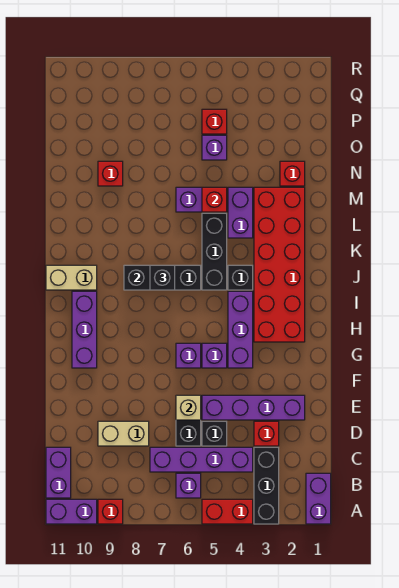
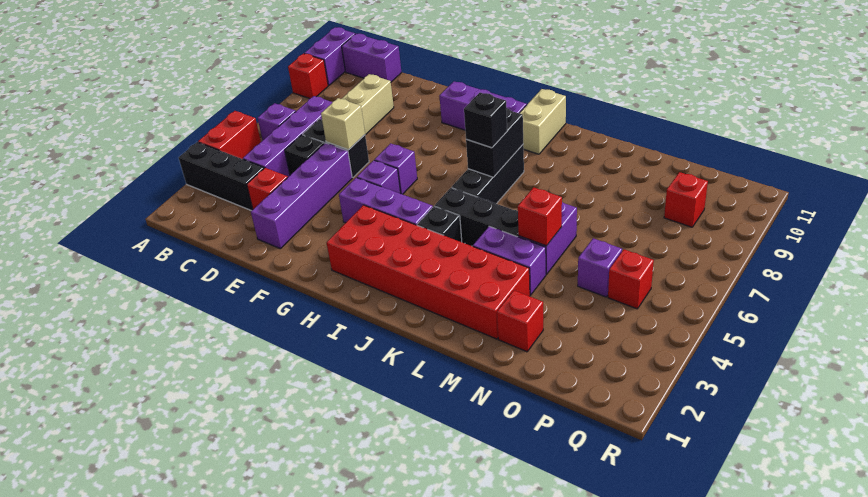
purple brick A1:B1 level 1 -> none
red brick N9 level 1 -> red brick P9 level 1

